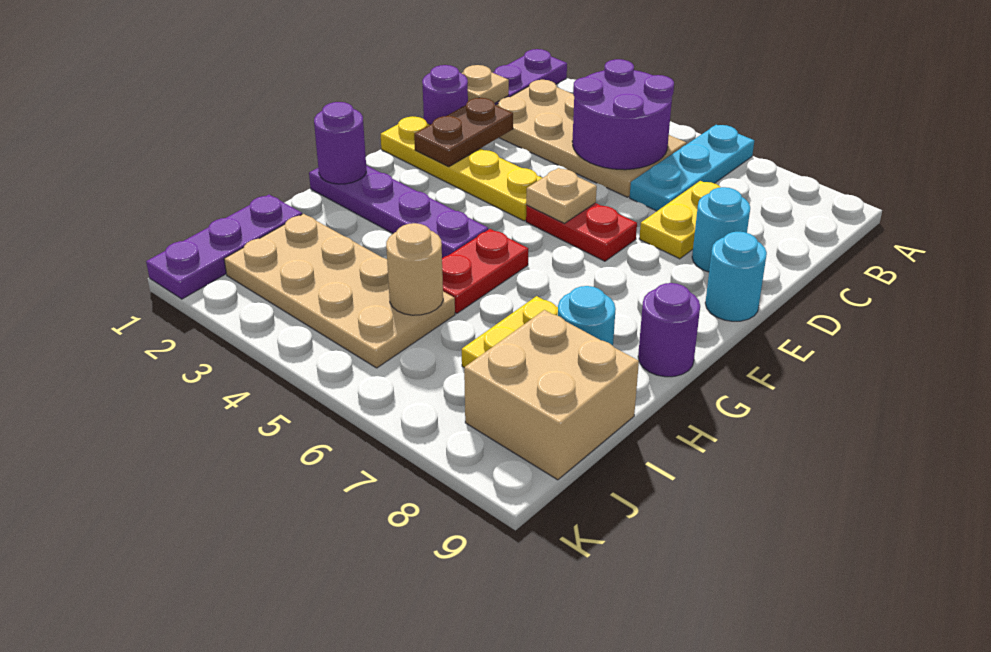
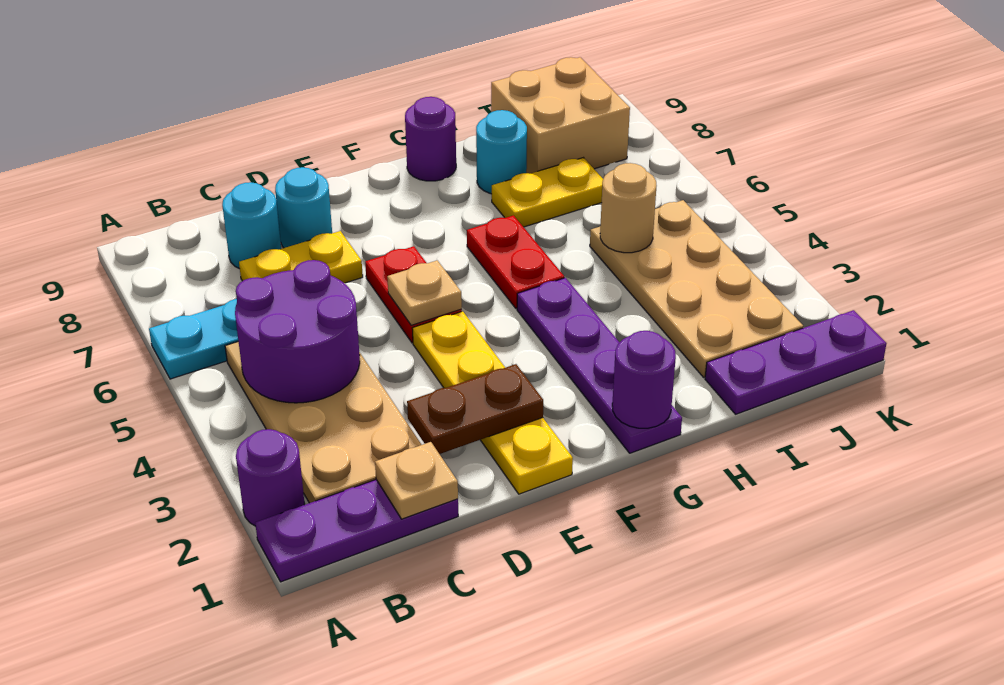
purple round brick D1 level 1 -> purple round brick A2 level 1
cyan round brick E9 level 1 -> cyan round brick C8 level 1
red plate G5:H5 level 1 -> red plate G5:G6 level 1

